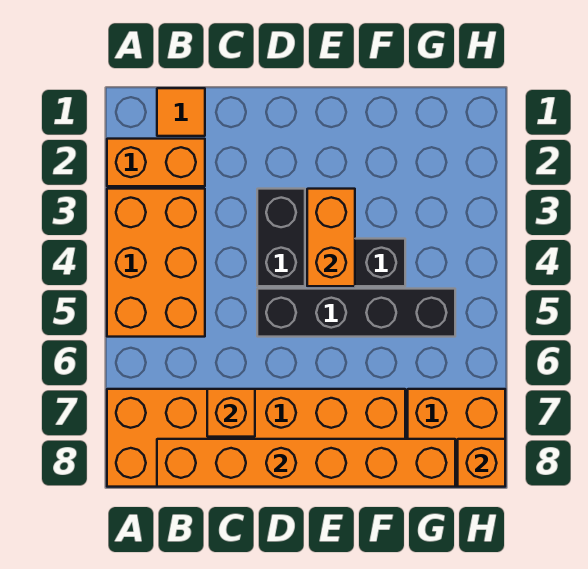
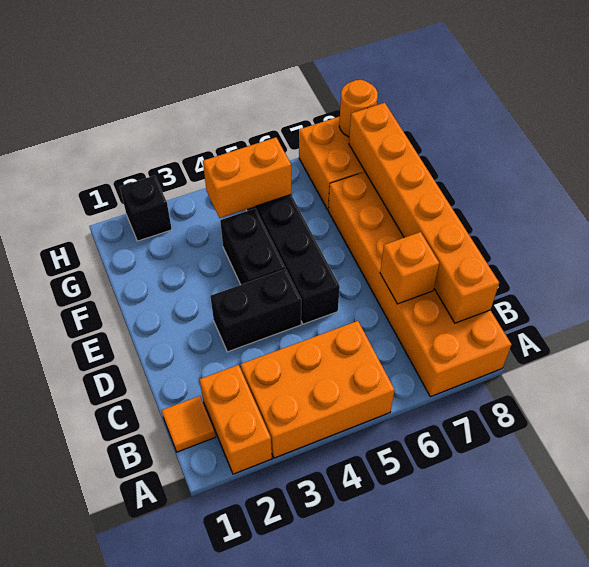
orange brick E3:E4 level 2 -> orange brick G4:G5 level 2
none -> black brick H2 level 1
orange brick H8 level 2 -> orange round brick H8 level 2

